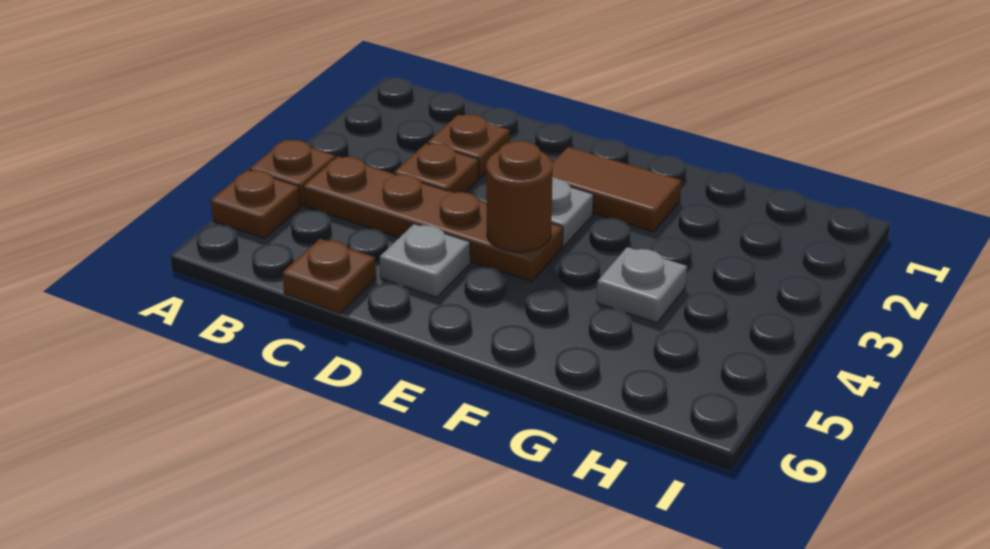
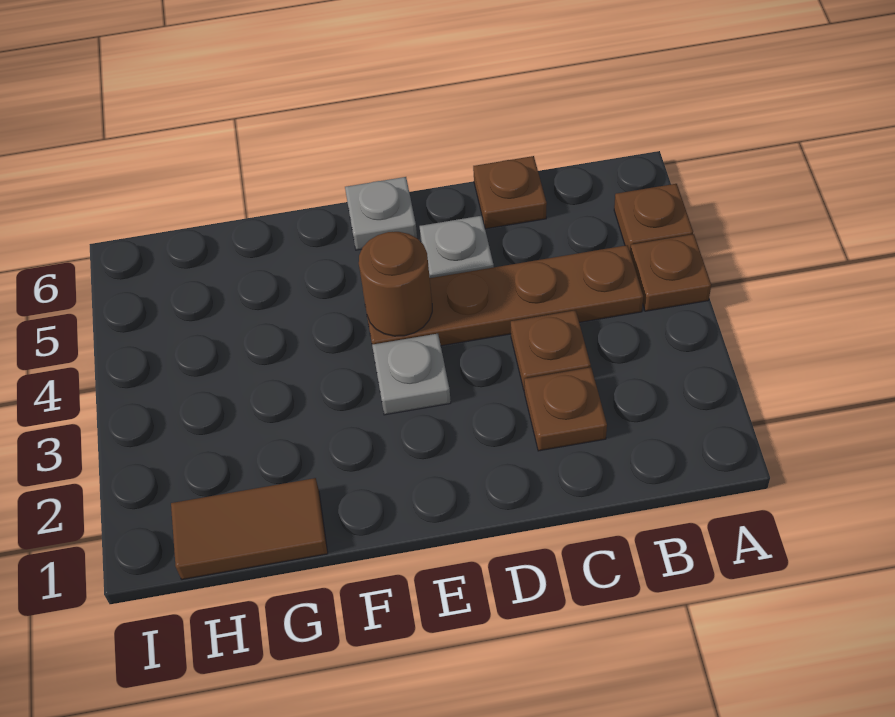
brown tile E2:F2 level 1 -> brown tile G1:H1 level 1
grey plate G4 level 1 -> grey plate E6 level 1

